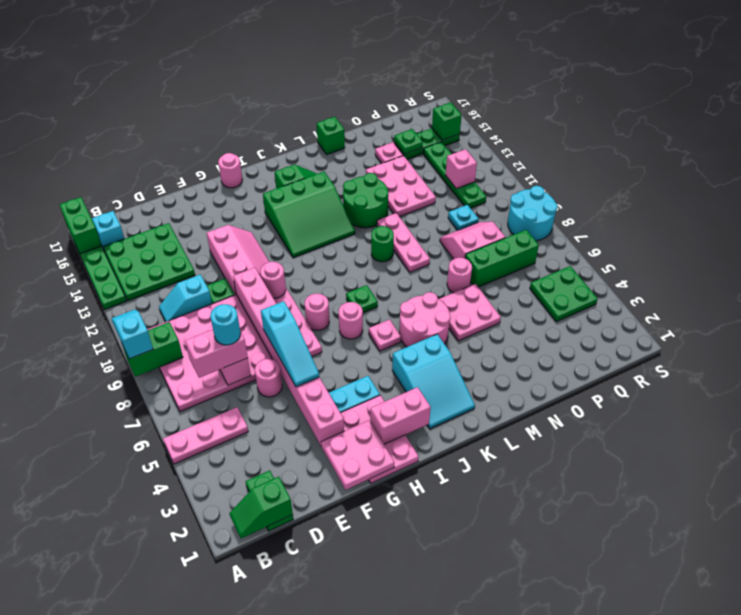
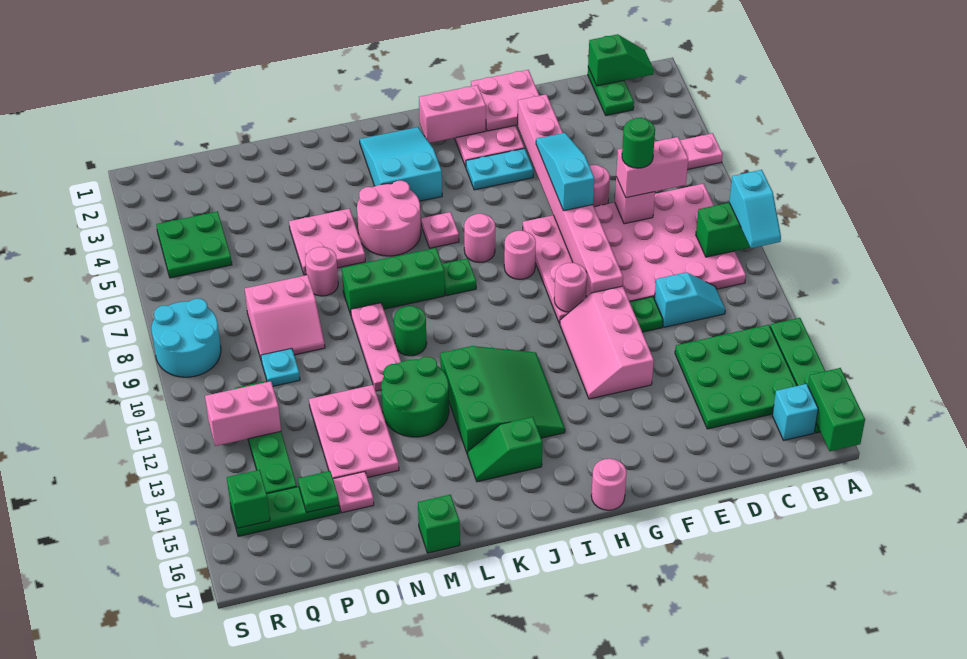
cyan round brick D7 level 4 -> green round brick D7 level 4
green slope I12:K14 level 1 top 14 -> green slope I12:K14 level 1 top K
green brick O7:Q7 level 1 -> green brick K8:M8 level 1
pink brick Q12 level 2 -> pink brick Q12:R12 level 2

